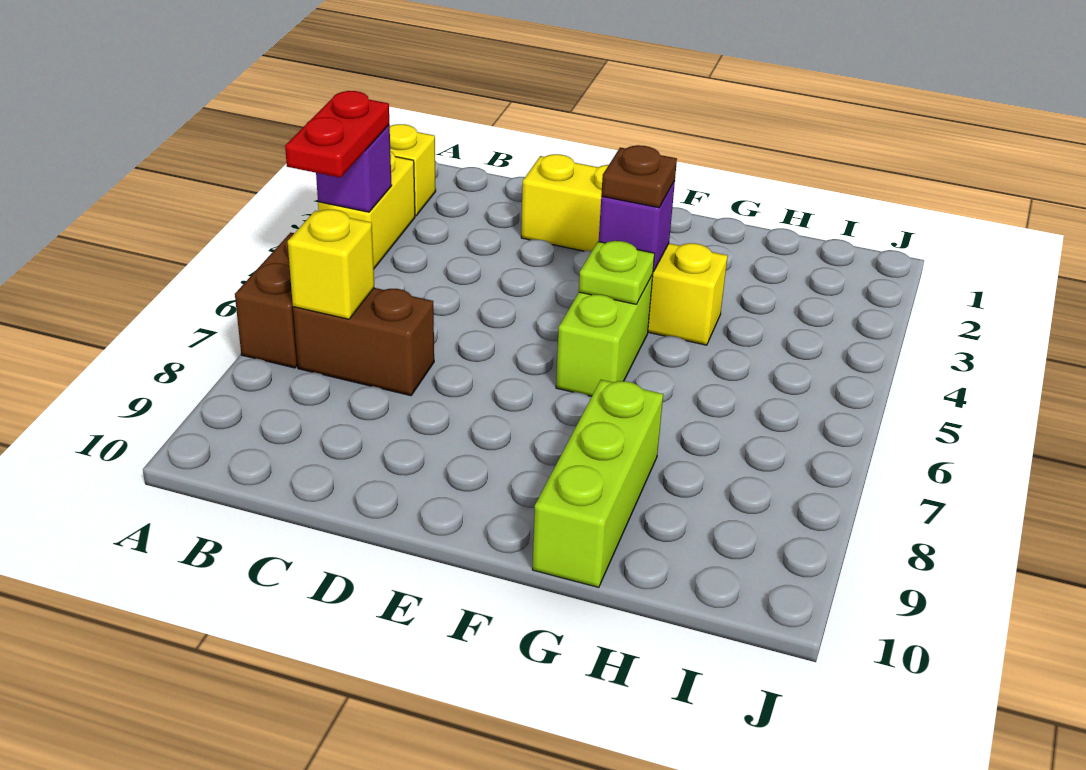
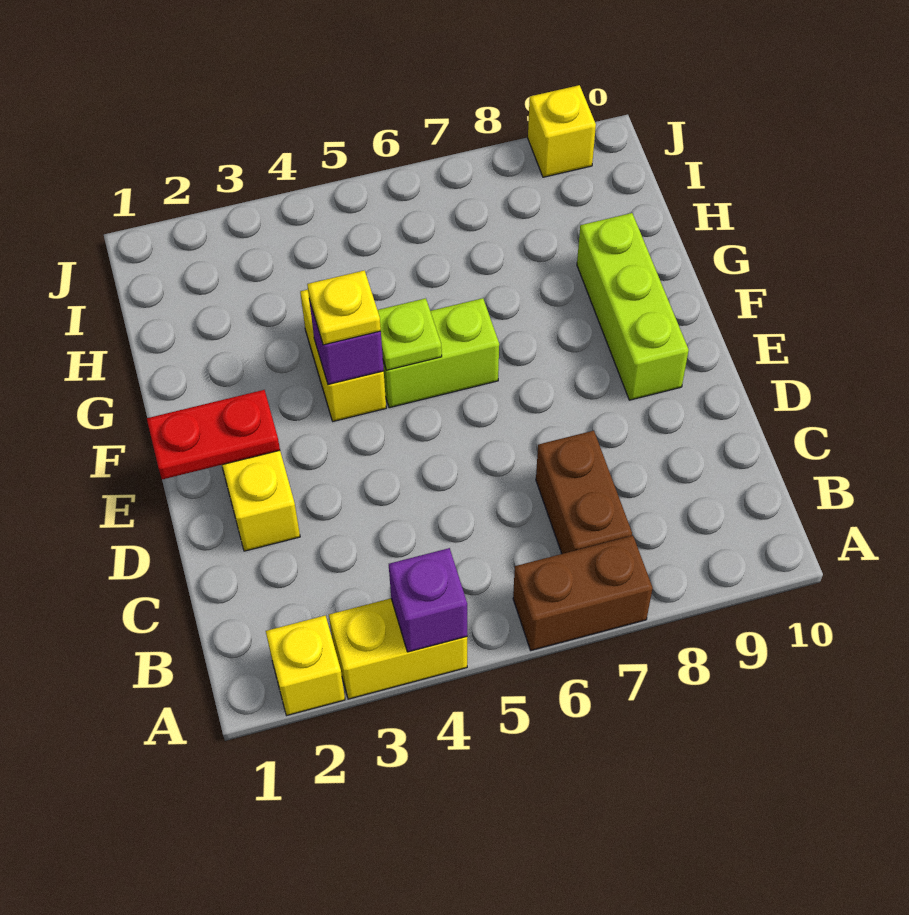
red plate A4:A5 level 3 -> red plate E1:E2 level 2
yellow brick B7 level 2 -> yellow brick J9 level 1
brown plate F4 level 3 -> yellow plate F4 level 3
lime brick G8:G10 level 1 -> lime brick E9:G9 level 1

